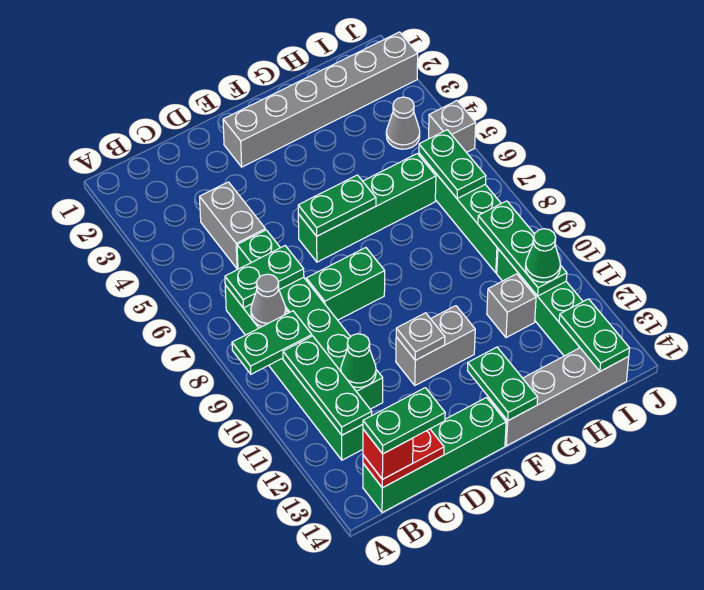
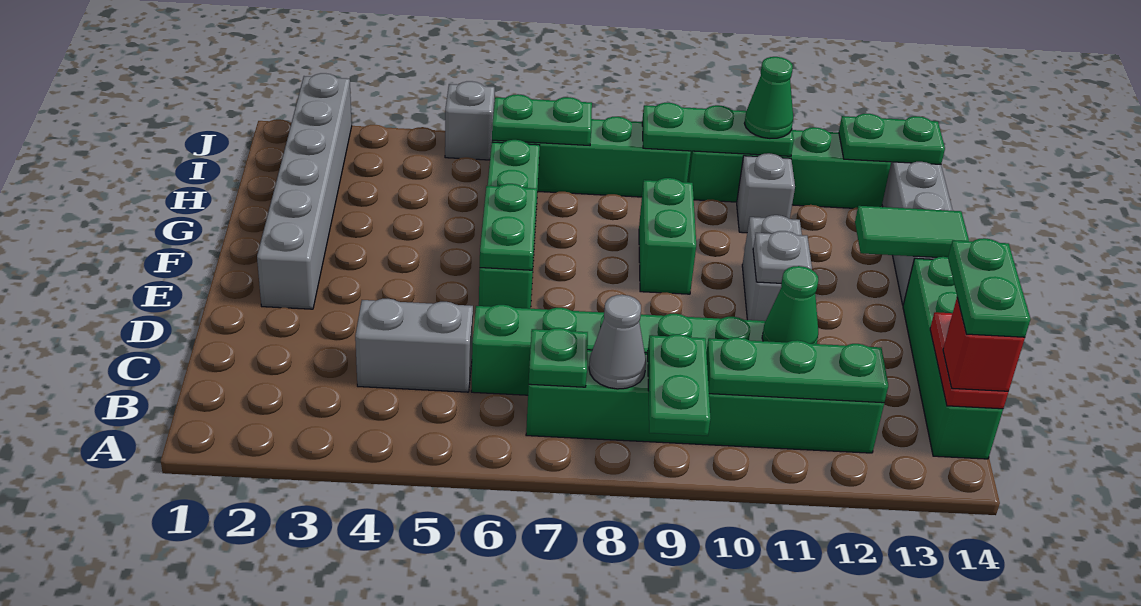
green plate B7:C7 level 2 -> green plate B7 level 2
green brick D8:E8 level 1 -> green brick F9:G9 level 1
green plate F13:F14 level 2 -> green tile F13:F14 level 2
grey cone I4 level 1 -> none

